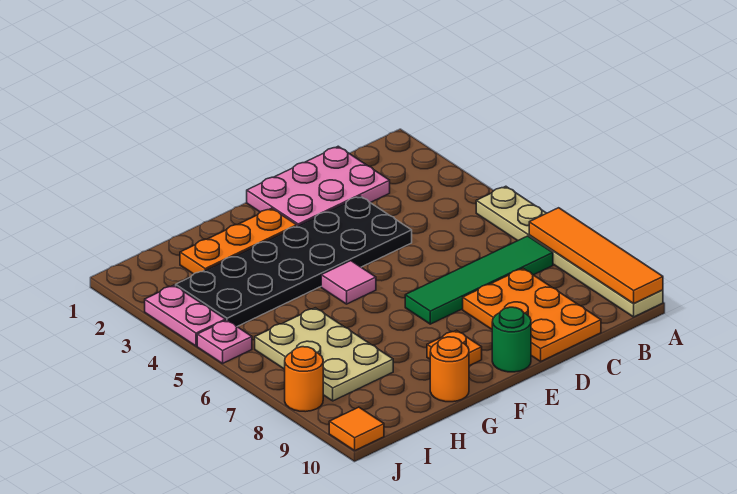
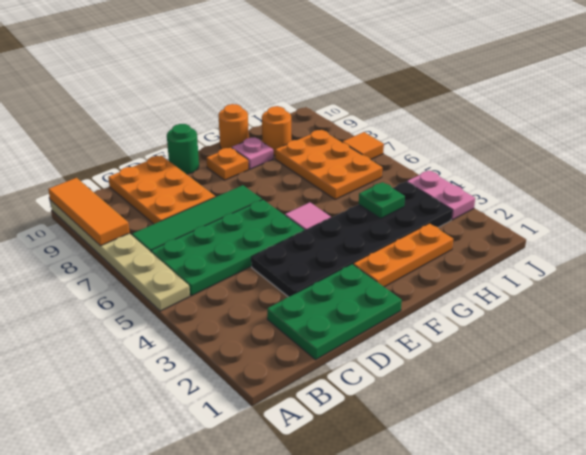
orange tile A7:A10 level 2 -> orange tile A8:A10 level 2
none -> green plate B5:E6 level 1
pink plate C1:E2 level 1 -> green plate C1:E2 level 1
none -> green plate H4 level 2
tan plate H6:I8 level 1 -> orange plate H6:I8 level 1
pink plate J5 level 1 -> pink plate G9 level 1
orange round brick J8 level 1 -> orange round brick H9 level 1
orange tile J10 level 1 -> orange tile J7 level 1

